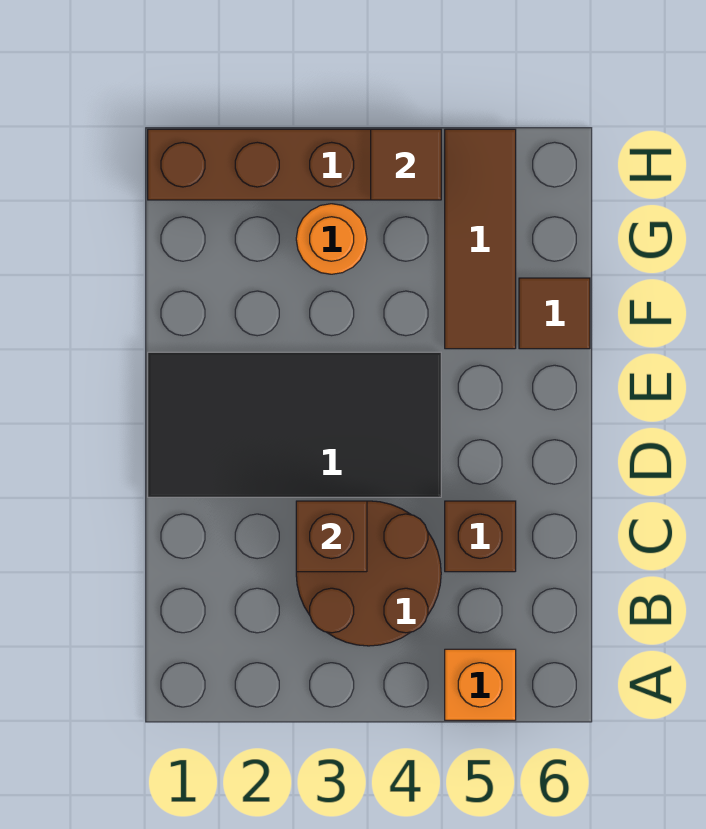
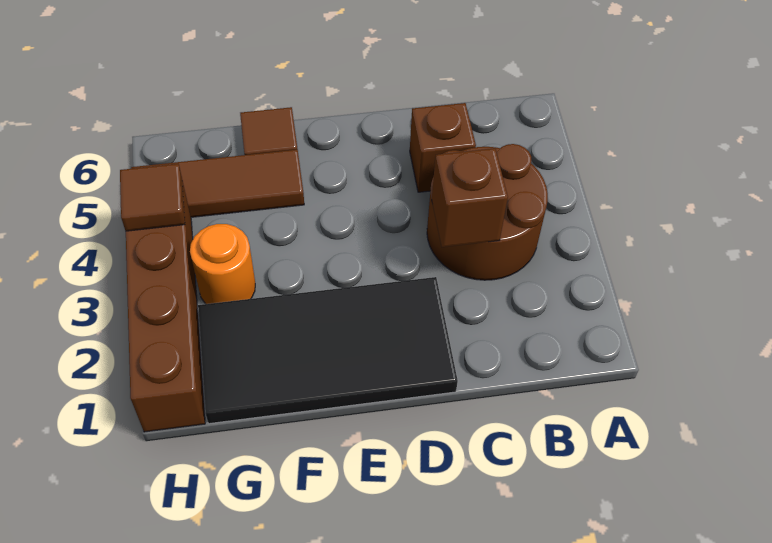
orange brick A5 level 1 -> none
black tile D1:E4 level 1 -> black tile D1:G2 level 1

